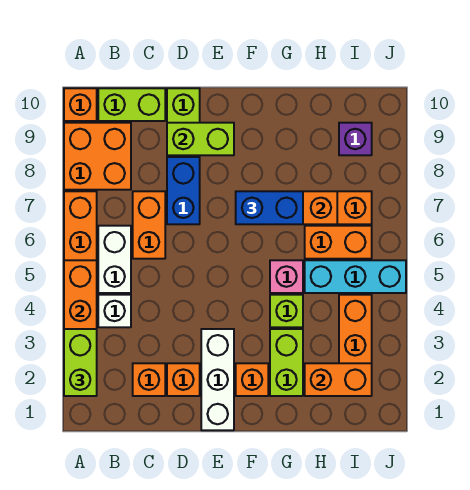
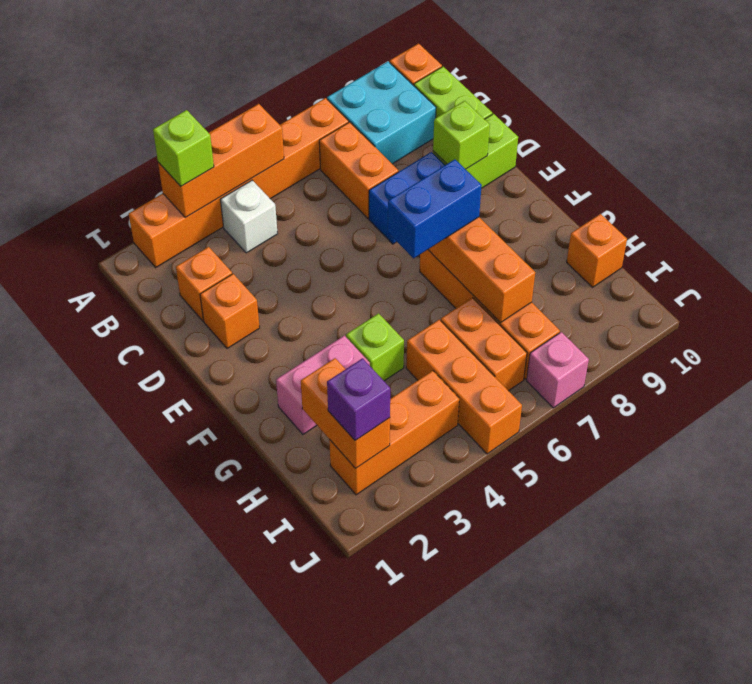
lime brick A2:A3 level 3 -> lime brick A3 level 3
orange brick A8:B9 level 1 -> cyan brick A8:B9 level 1
white brick B5:B6 level 1 -> none
orange brick C6:C7 level 1 -> orange brick B7:C7 level 1
lime brick D9:E9 level 2 -> lime brick D9 level 2
white brick E1:E3 level 1 -> none
orange brick F2 level 1 -> orange brick H10 level 1
blue brick F7:G7 level 3 -> blue brick F6:F7 level 3
lime brick G2:G3 level 1 -> pink brick G2:G3 level 1
pink brick G5 level 1 -> pink brick J7 level 1
cyan brick H5:J5 level 1 -> orange brick H5:J5 level 1
purple brick I9 level 1 -> purple brick I2 level 3

